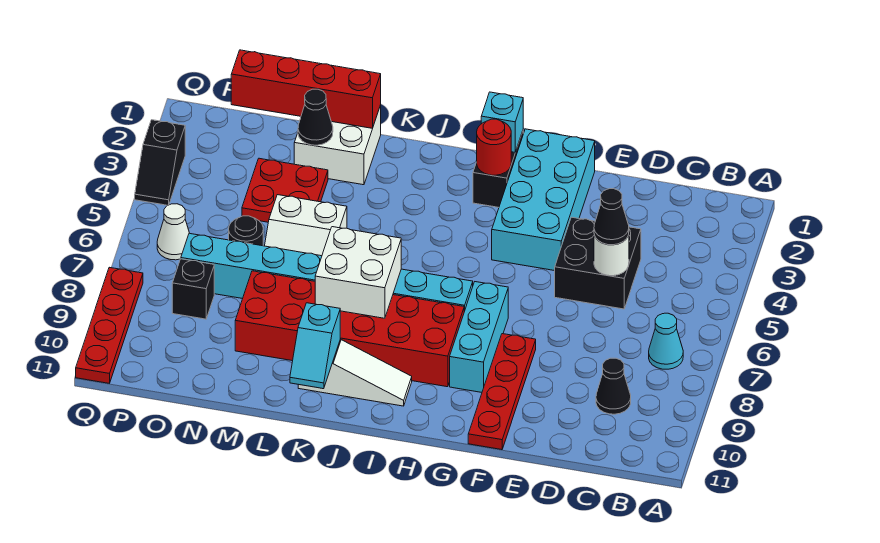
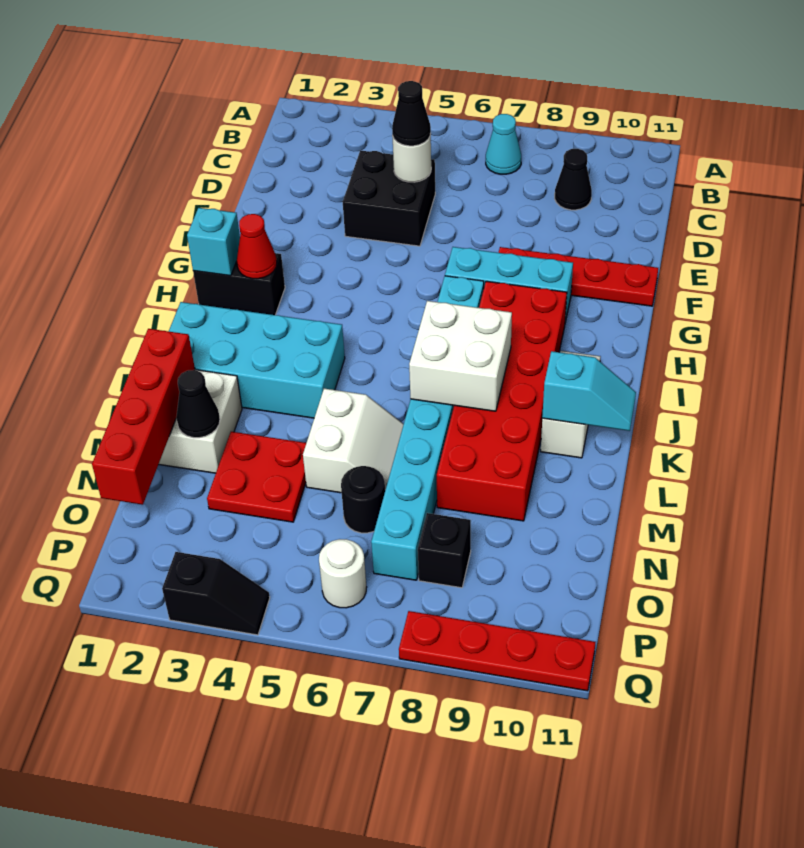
cyan brick F1:G4 level 1 -> cyan brick J1:K4 level 1
red round brick H2 level 2 -> red cone H2 level 2
white cone P6 level 1 -> white round brick P6 level 1

